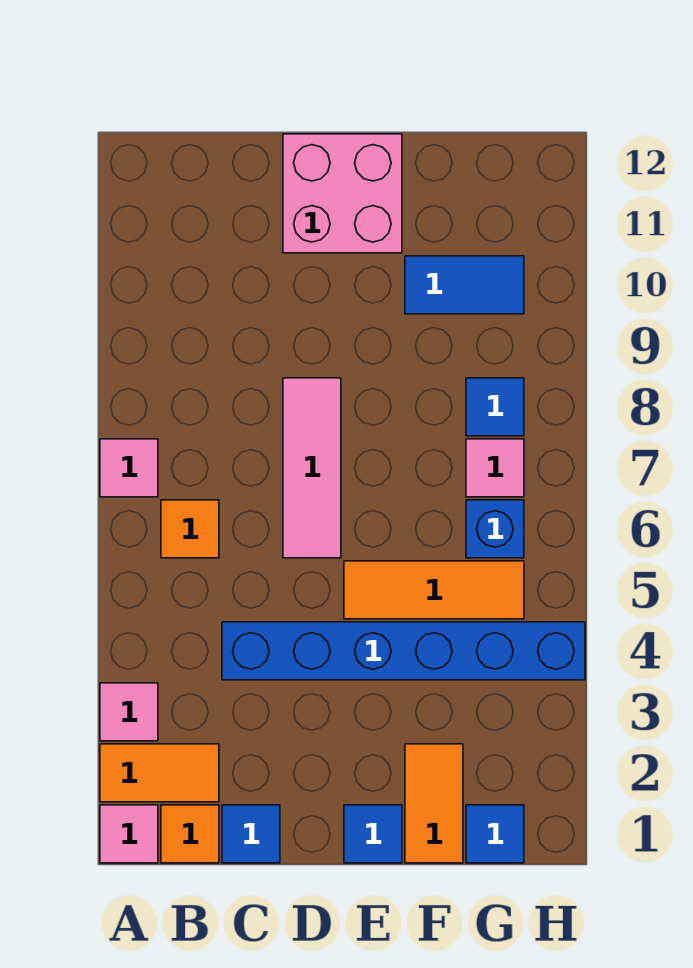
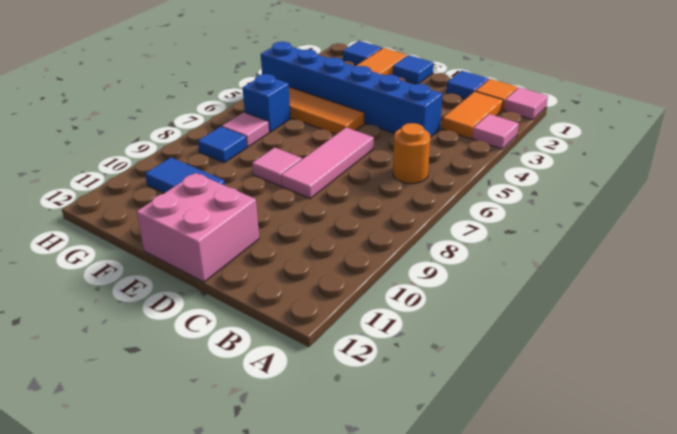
orange tile A2:B2 level 1 -> orange tile B2:B3 level 1
pink tile A7 level 1 -> pink tile E8 level 1
orange tile B6 level 1 -> orange round brick B6 level 1

